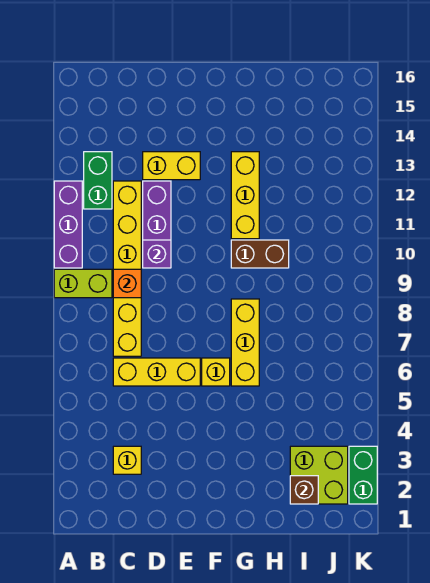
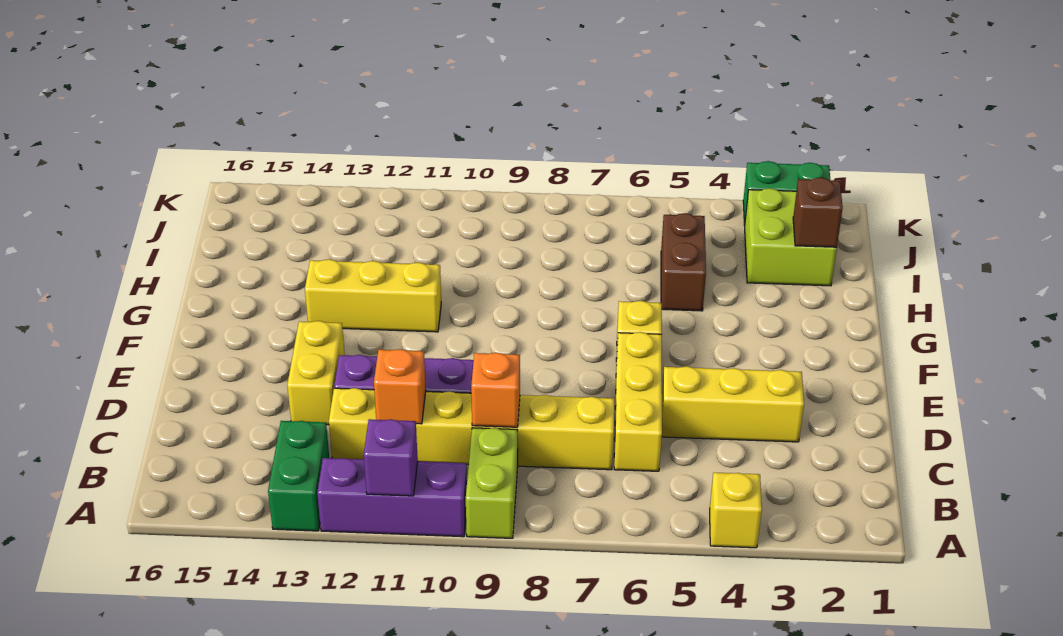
green brick B12:B13 level 1 -> green brick A13:B13 level 1
yellow brick C3 level 1 -> yellow brick A4 level 1
none -> orange brick C11 level 2
purple brick D10 level 2 -> purple brick A11 level 2
yellow brick G6:G8 level 1 -> yellow brick D3:D5 level 1
brown brick G10:H10 level 1 -> brown brick H5:I5 level 1

